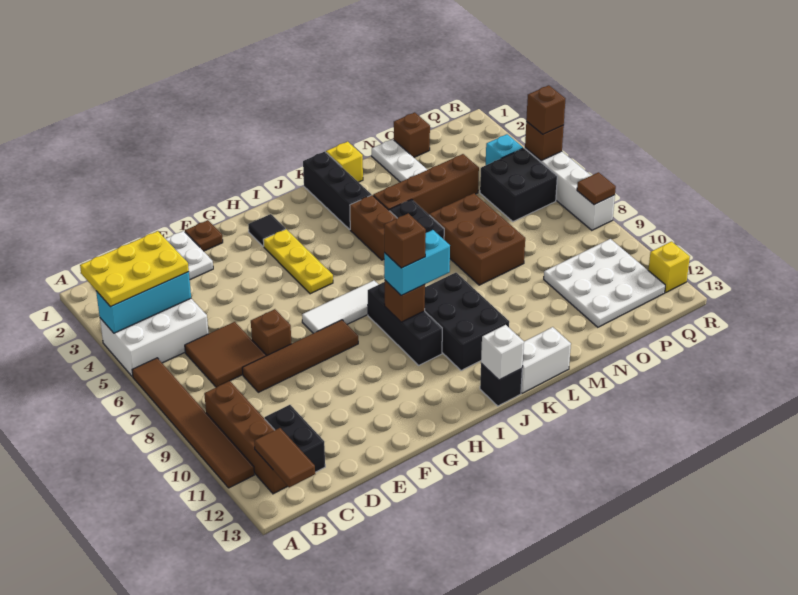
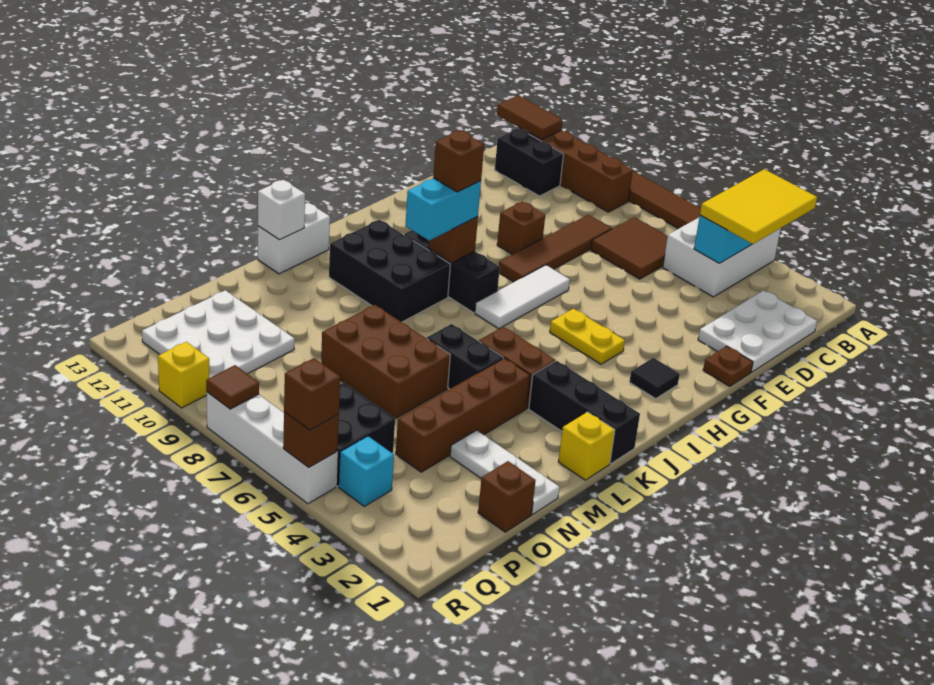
yellow plate A3:C4 level 3 -> yellow tile A3:C4 level 3
brown brick E7 level 1 -> brown brick F9 level 1
yellow plate H3:H5 level 1 -> yellow plate H4:H5 level 1
black brick J13 level 1 -> none
white brick J13 level 2 -> white brick L13 level 2
yellow brick R12 level 1 -> yellow brick R10 level 1

